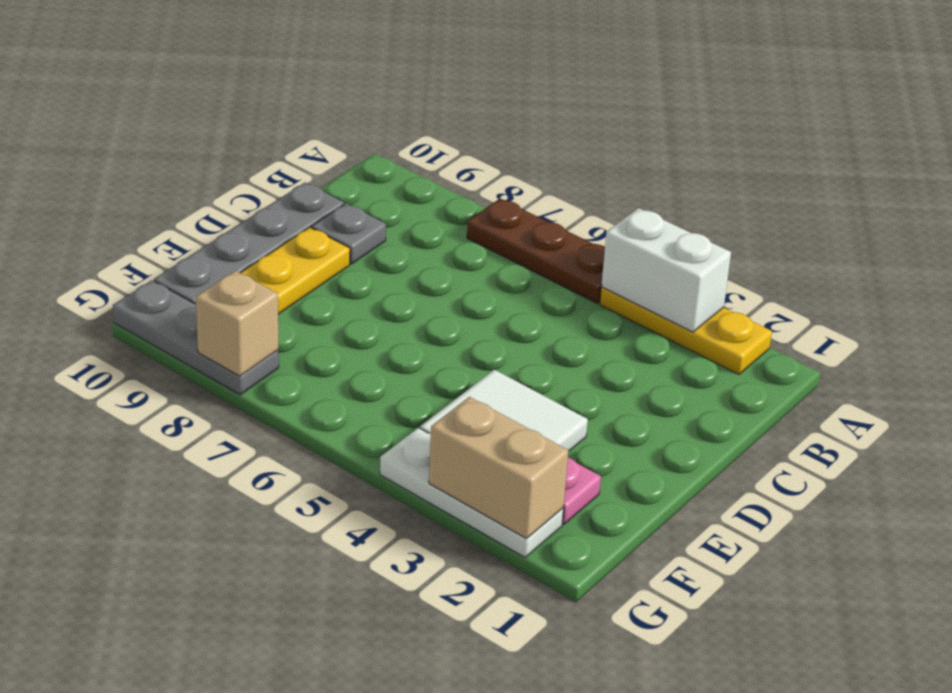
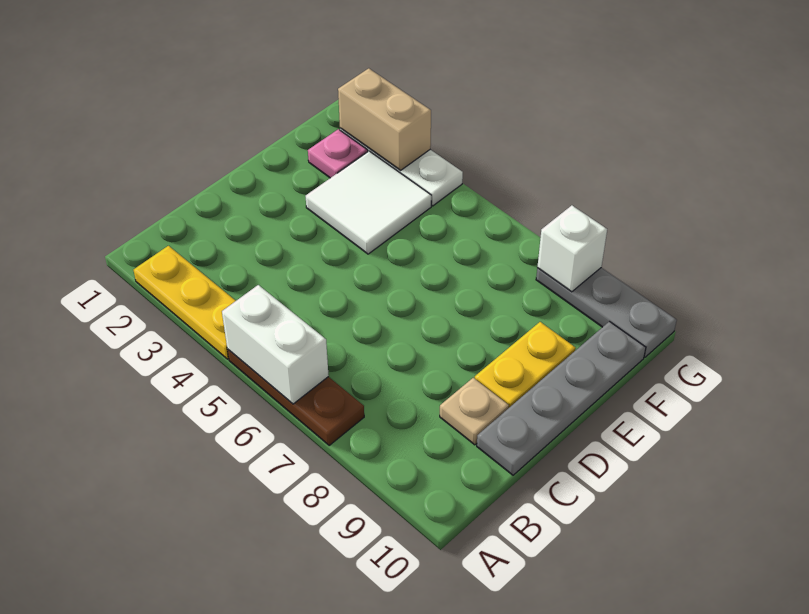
white brick A3:A4 level 2 -> white brick A5:A6 level 2
grey plate C9 level 1 -> tan plate C9 level 1
tan brick G8 level 2 -> white brick G8 level 2

